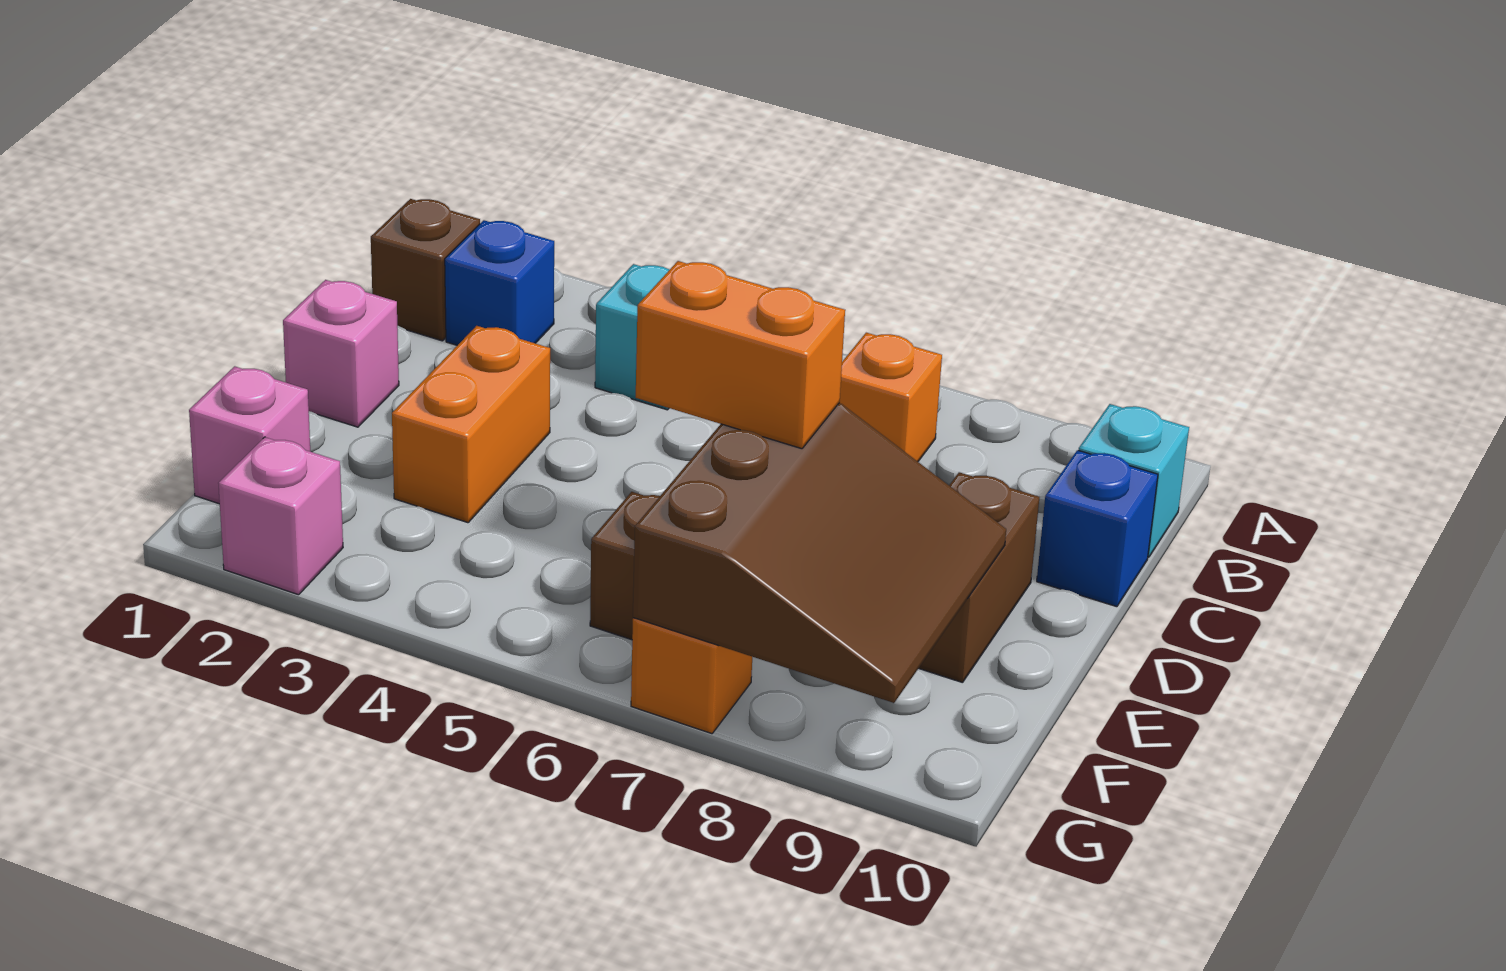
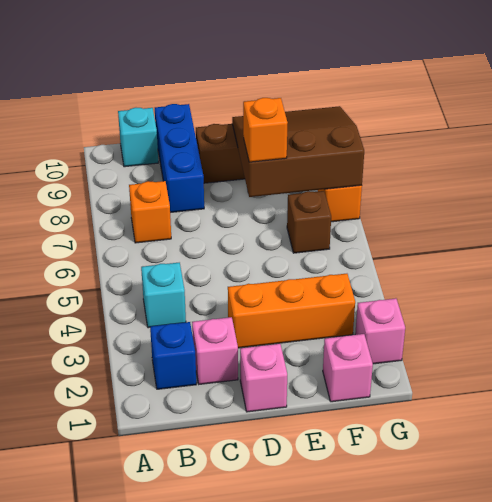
brown brick B1 level 1 -> none
none -> pink brick C2 level 1
blue brick C10 level 1 -> blue brick C8:C10 level 1
orange brick D3:E3 level 1 -> orange brick D3:F3 level 1
orange brick E6:E7 level 3 -> orange brick E7 level 3

